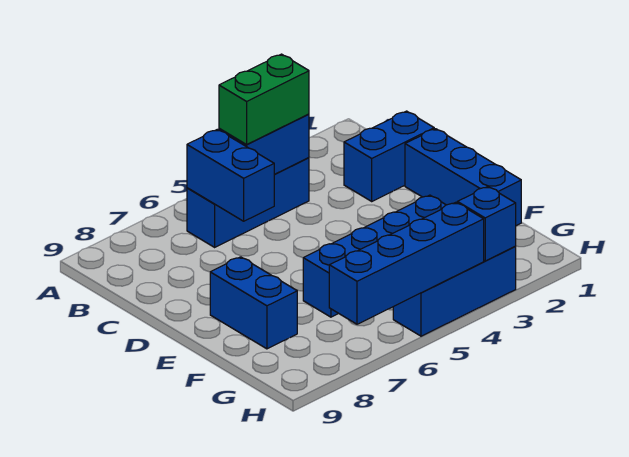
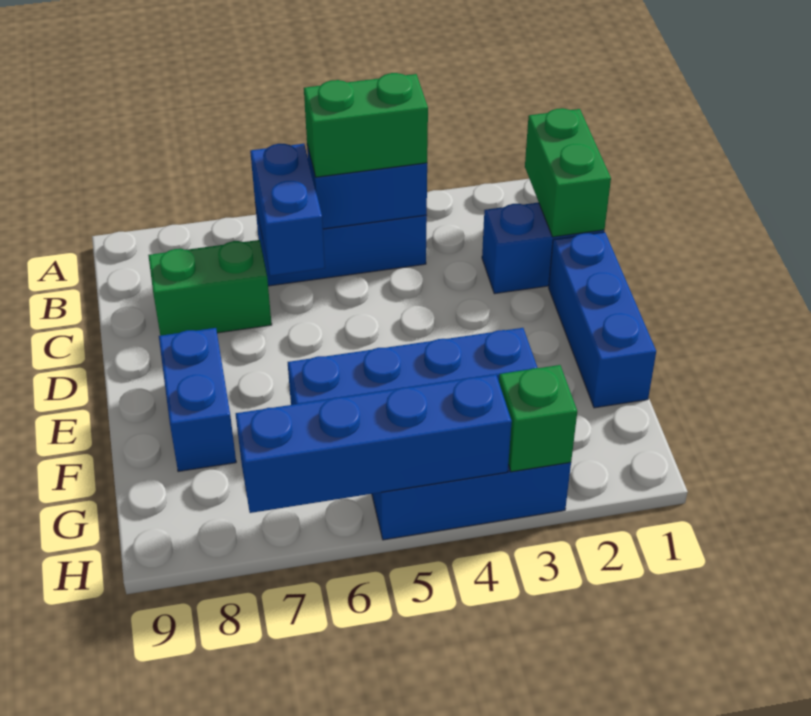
none -> green brick B1:C1 level 2
none -> green brick C7:C8 level 1
blue brick H3 level 2 -> green brick H3 level 2

